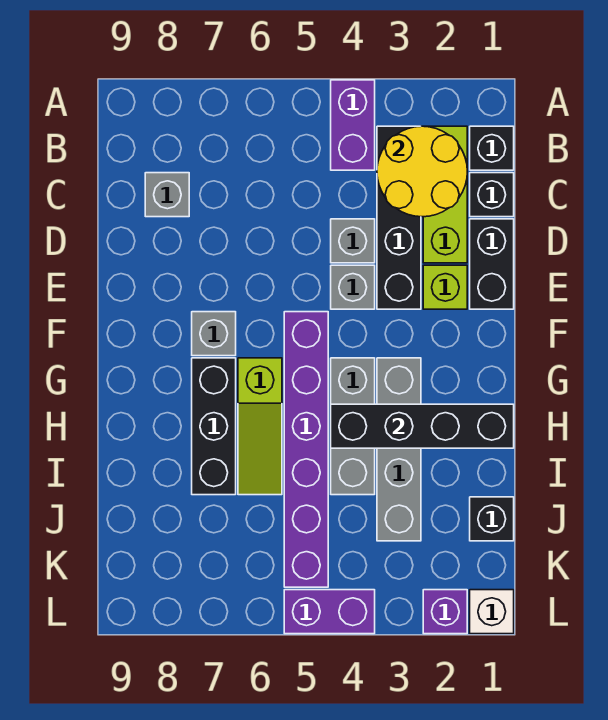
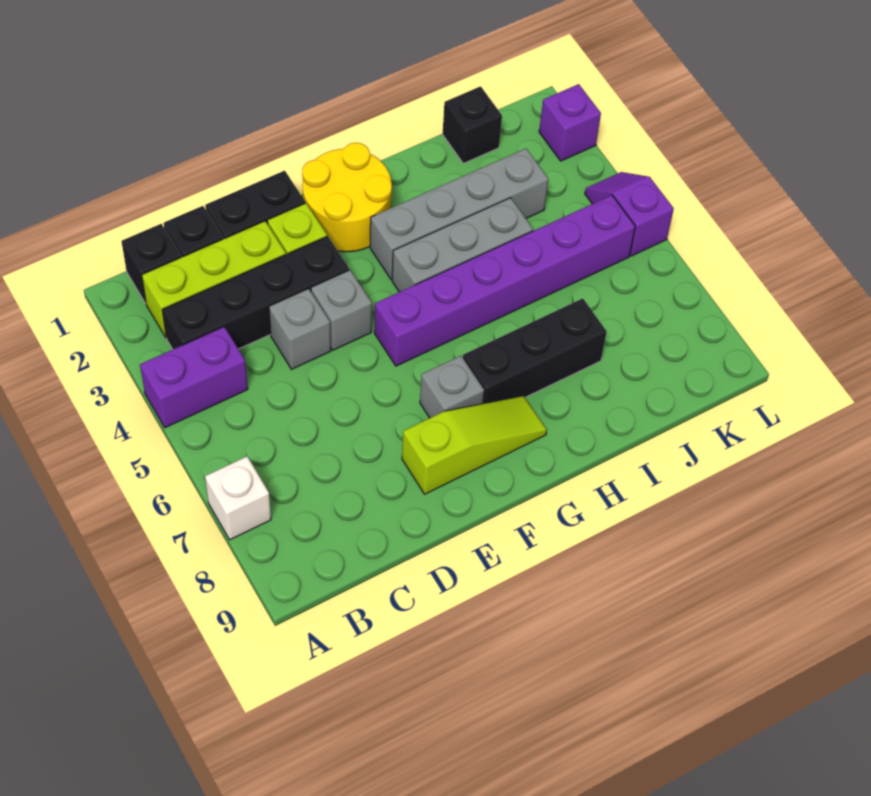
yellow round brick B2:C3 level 2 -> yellow round brick F1:G2 level 1
grey brick C8 level 1 -> none
lime slope G6:I6 level 1 top G -> lime slope E8:G8 level 1 top E
black brick H1:H4 level 2 -> none
white brick L1 level 1 -> white brick A7 level 1
purple brick L4:L5 level 1 -> purple slope L4:L5 level 1 top 5

